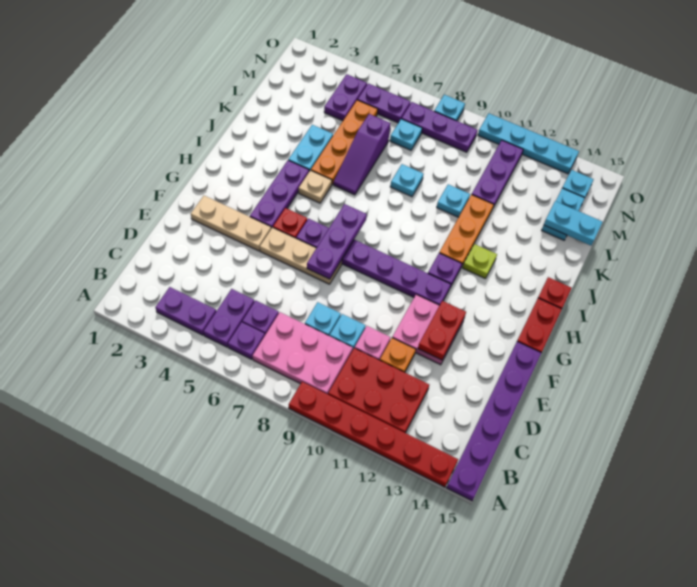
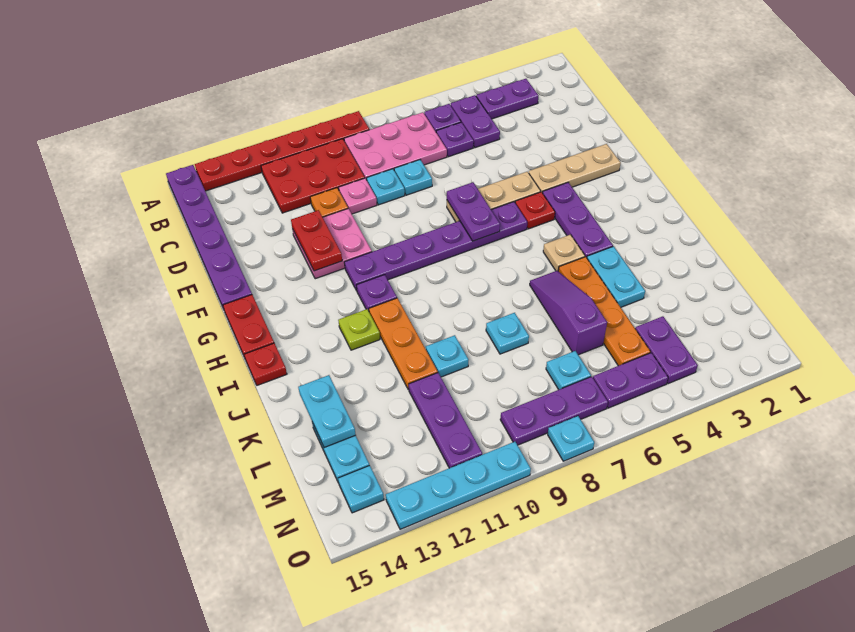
purple plate F7:H7 level 2 -> purple plate F7:G7 level 2
cyan plate L14:L15 level 2 -> cyan plate K14:L14 level 2

